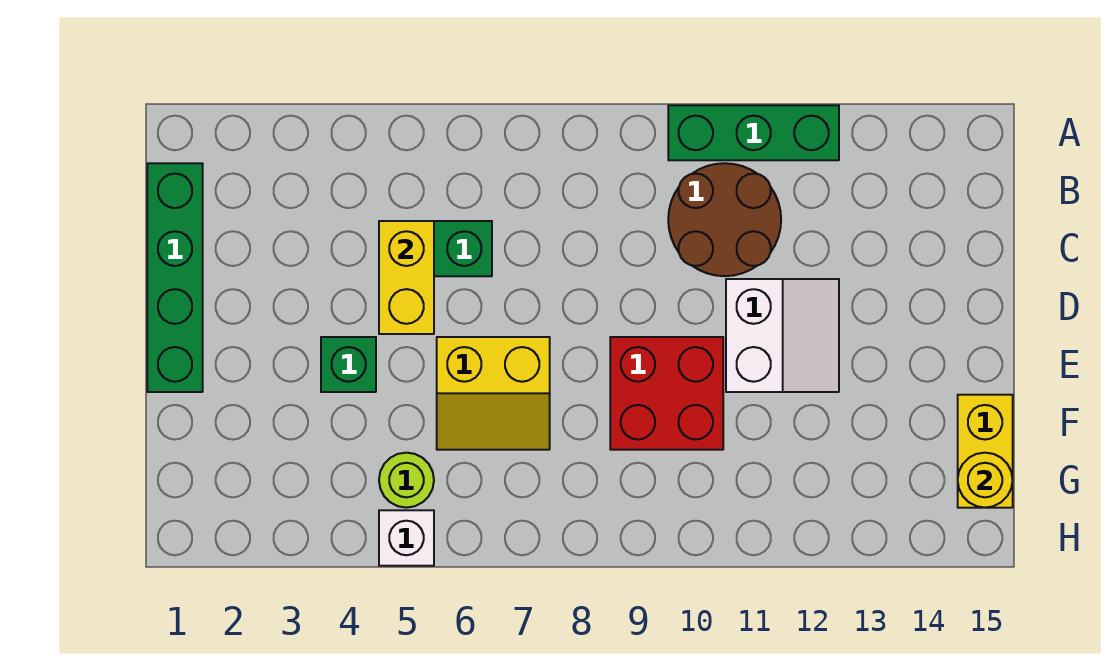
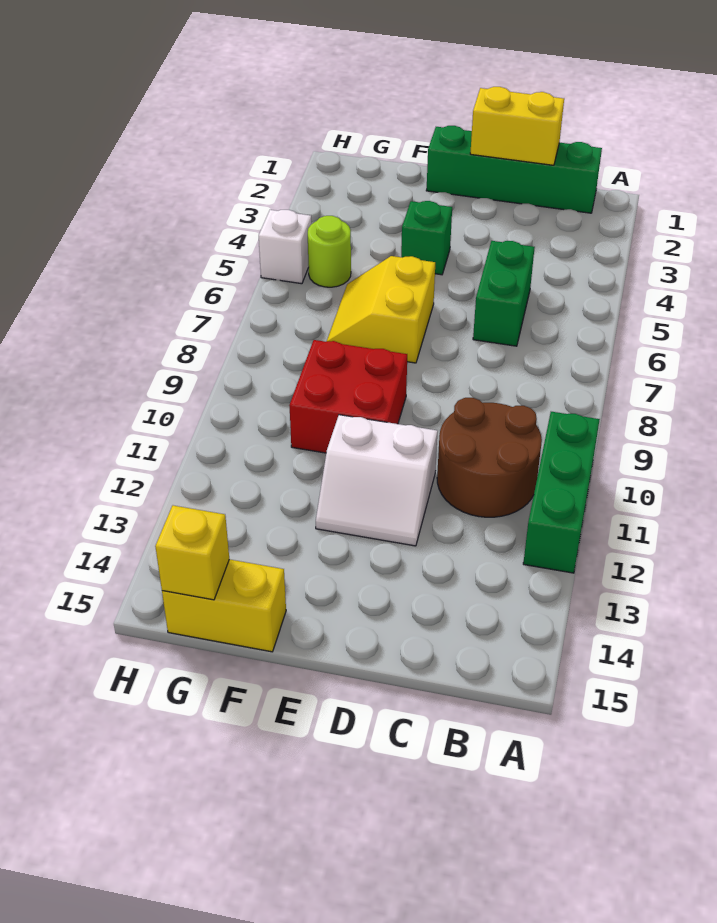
yellow brick C5:D5 level 2 -> yellow brick C1:D1 level 2
yellow round brick G15 level 2 -> yellow brick G15 level 2

